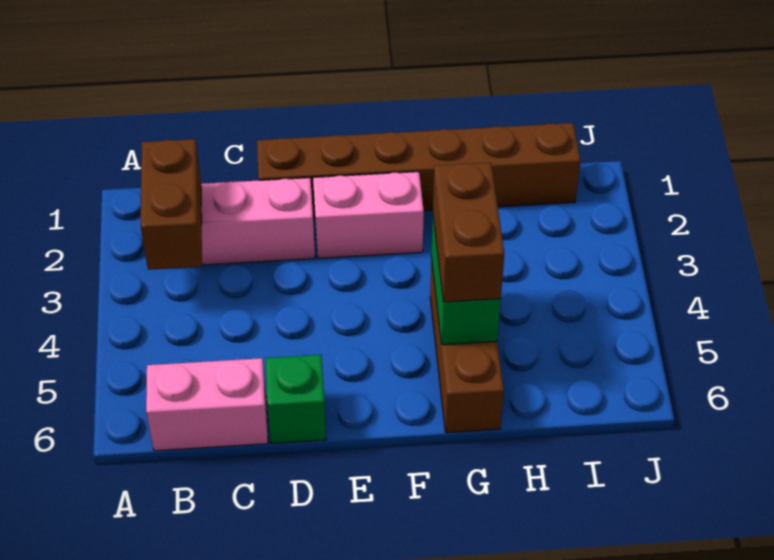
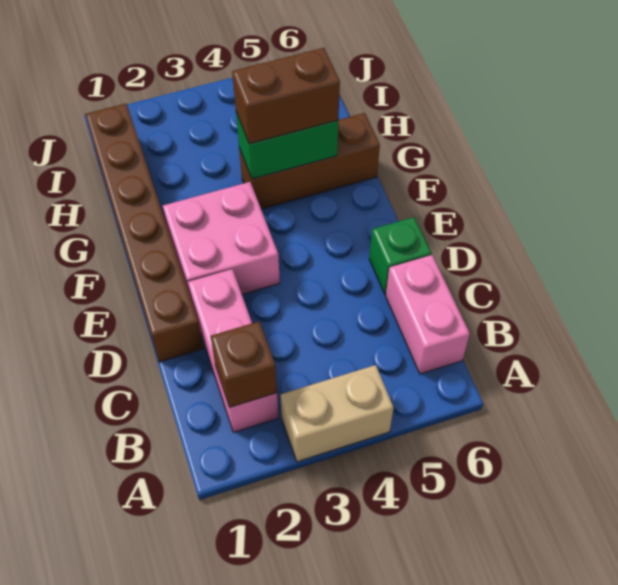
none -> tan brick A3:A4 level 1
brown brick B2:B3 level 2 -> brown brick B2 level 2
pink brick E2:F2 level 1 -> pink brick E2:F3 level 1

